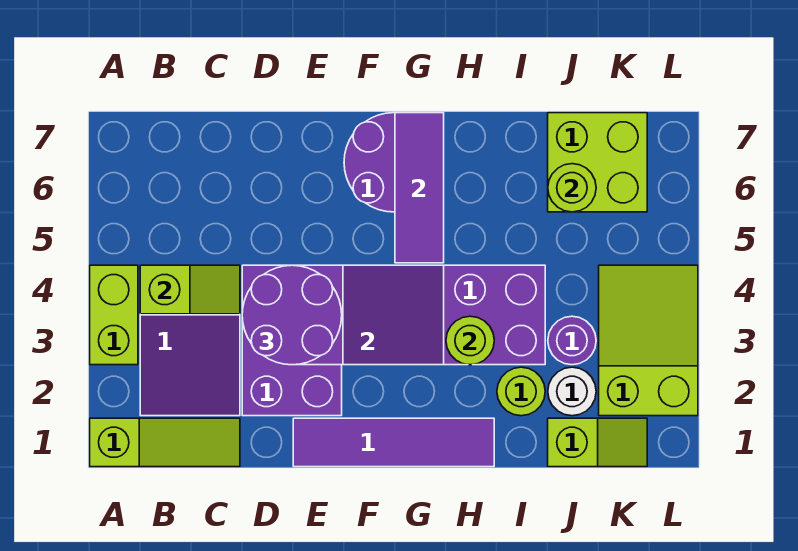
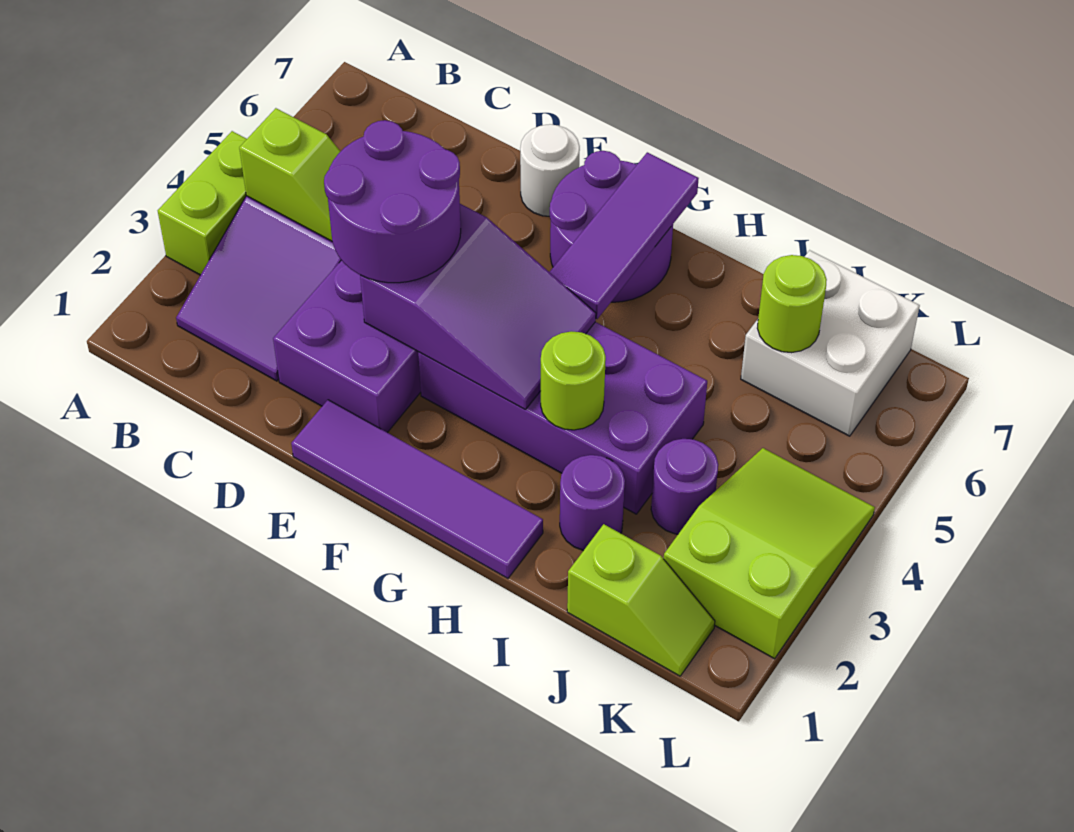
lime slope A1:C1 level 1 top A -> none
lime round brick I2 level 1 -> purple round brick I2 level 1
white round brick J2 level 1 -> white round brick E7 level 1
lime brick J6:K7 level 1 -> white brick J6:K7 level 1

